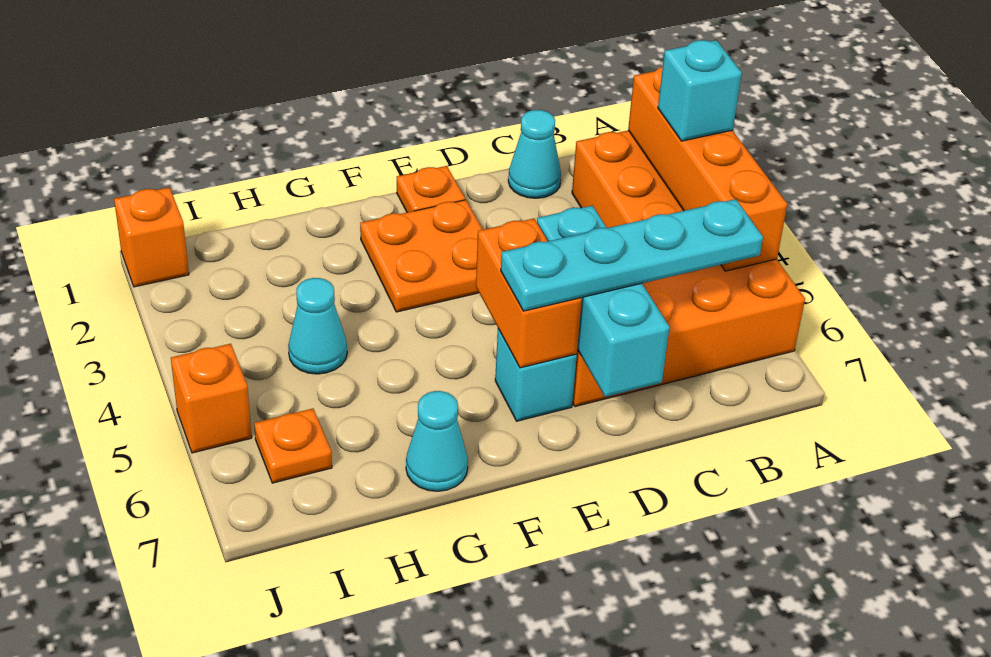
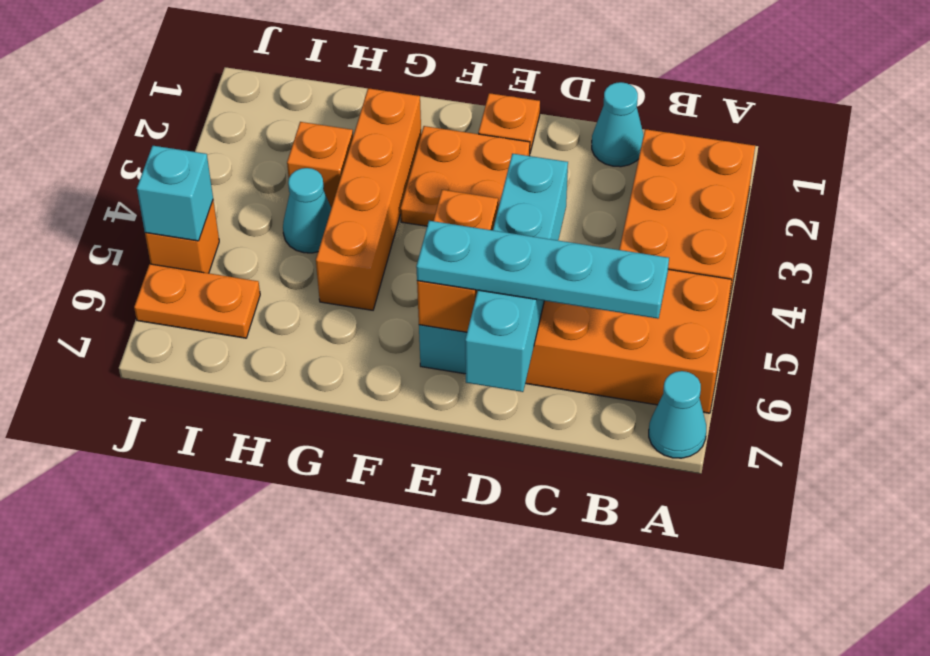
orange brick A2:A5 level 2 -> orange brick G2:G5 level 1
cyan brick A3 level 3 -> cyan brick J5 level 2
cyan brick D5:D7 level 2 -> cyan brick D4:D7 level 2
cyan cone G7 level 1 -> cyan cone A7 level 1
orange plate I6 level 1 -> orange plate I6:J6 level 1
orange brick J1 level 1 -> orange brick H3 level 1

